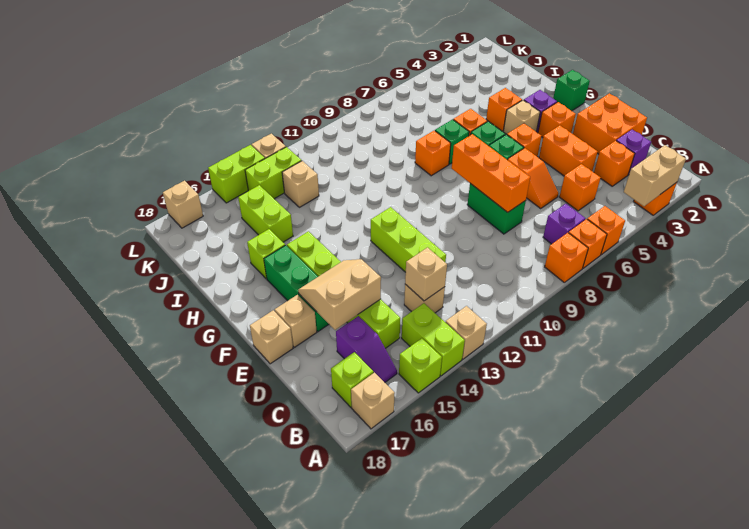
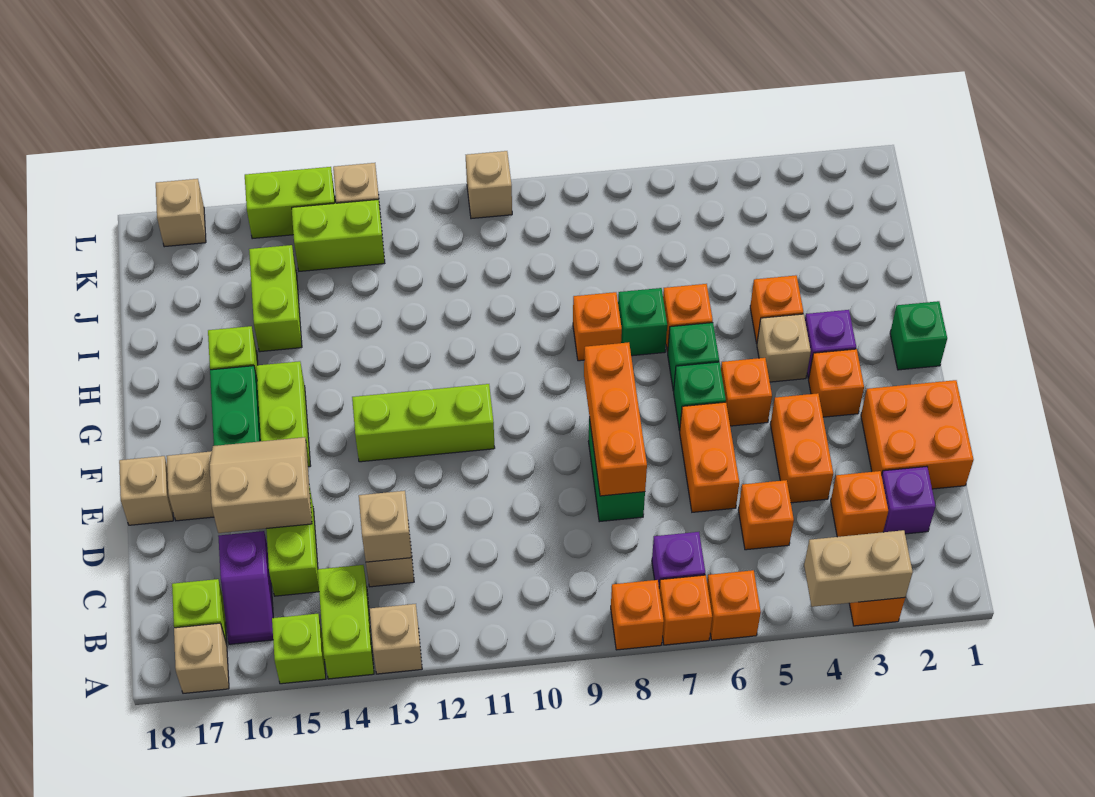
orange slope D6:E6 level 1 top E -> orange brick D6:E6 level 1
lime brick D12:F12 level 1 -> lime brick F11:F13 level 1
tan brick J13 level 1 -> tan brick L10 level 1

